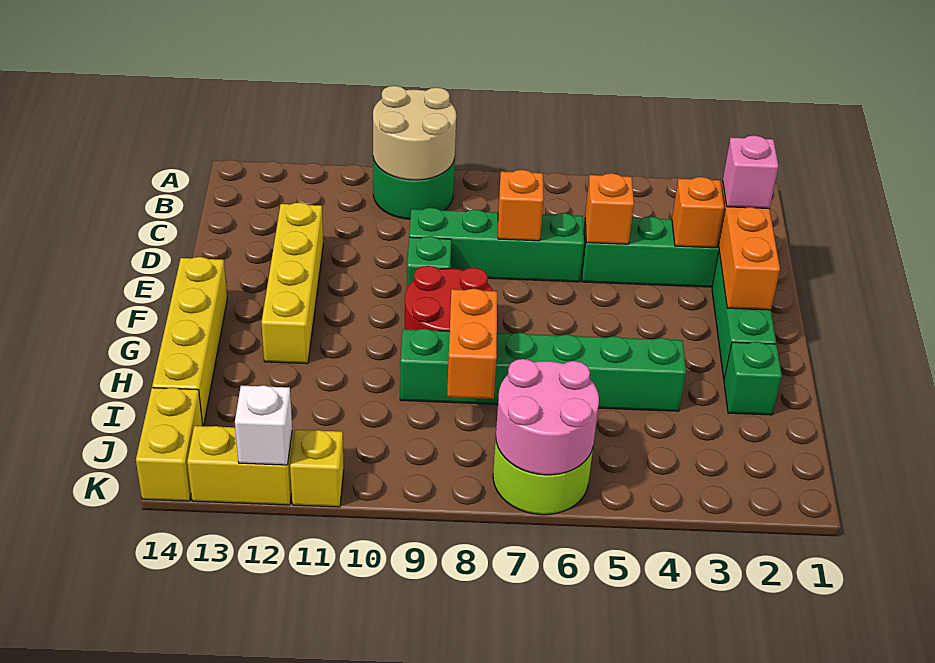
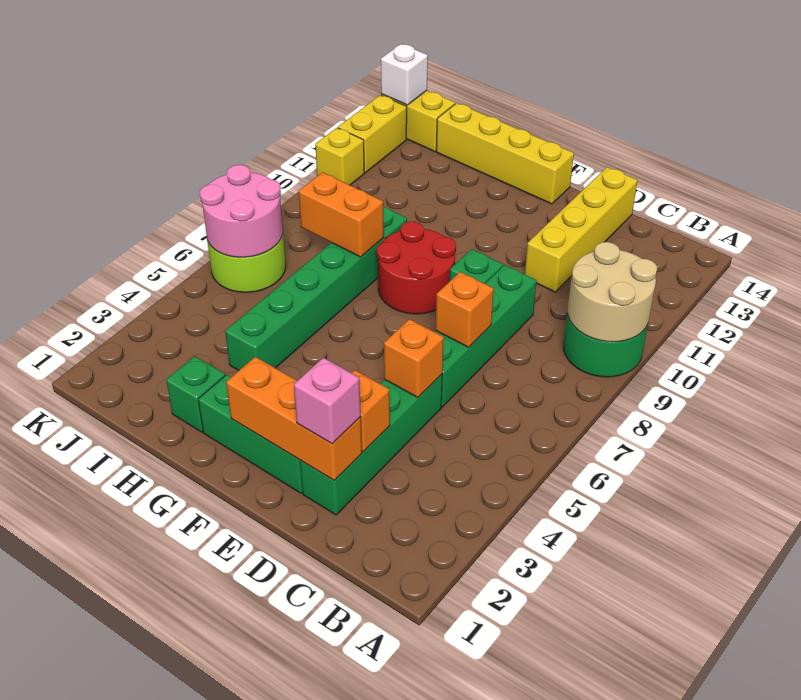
yellow brick D12:G12 level 1 -> yellow brick D11:D14 level 1
white brick K12 level 2 -> white brick K14 level 2

